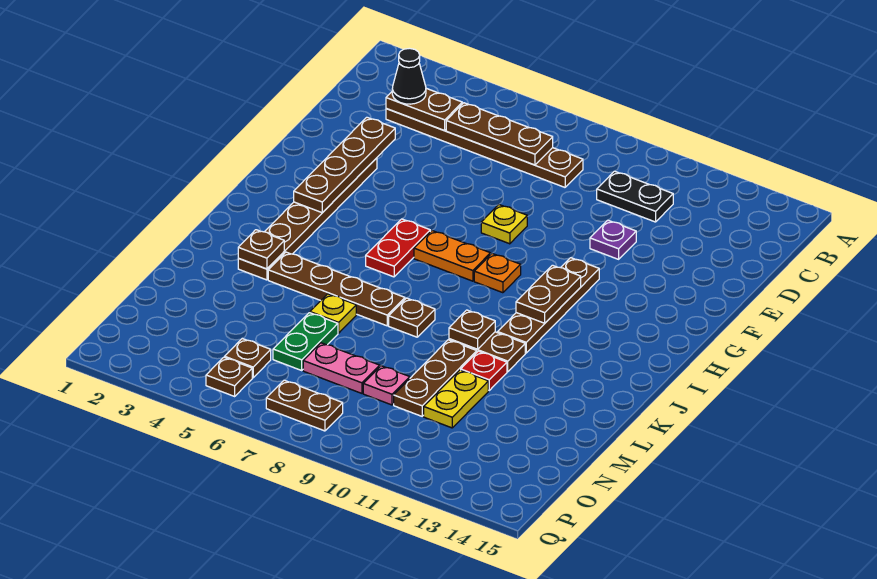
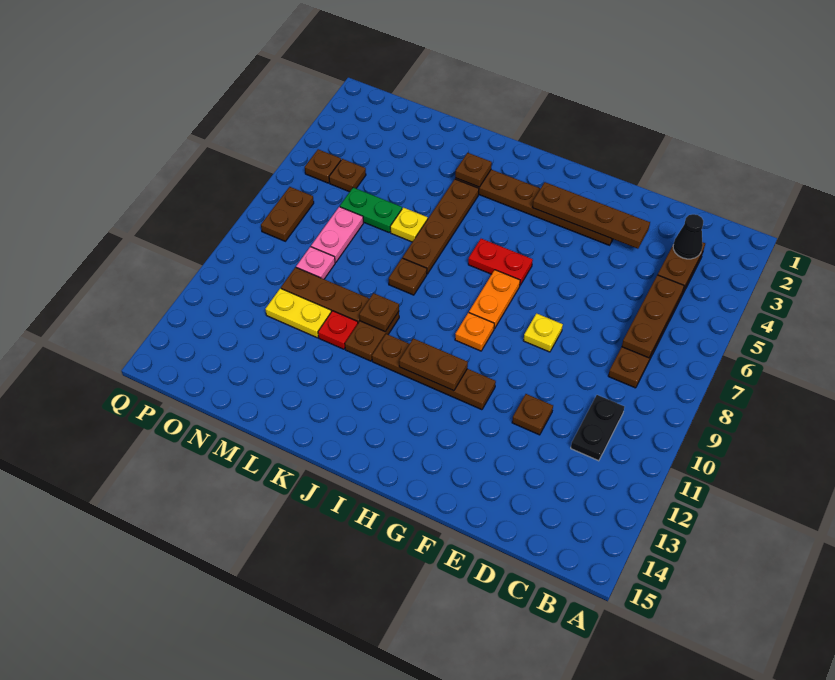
purple plate E11 level 1 -> brown plate E11 level 1

